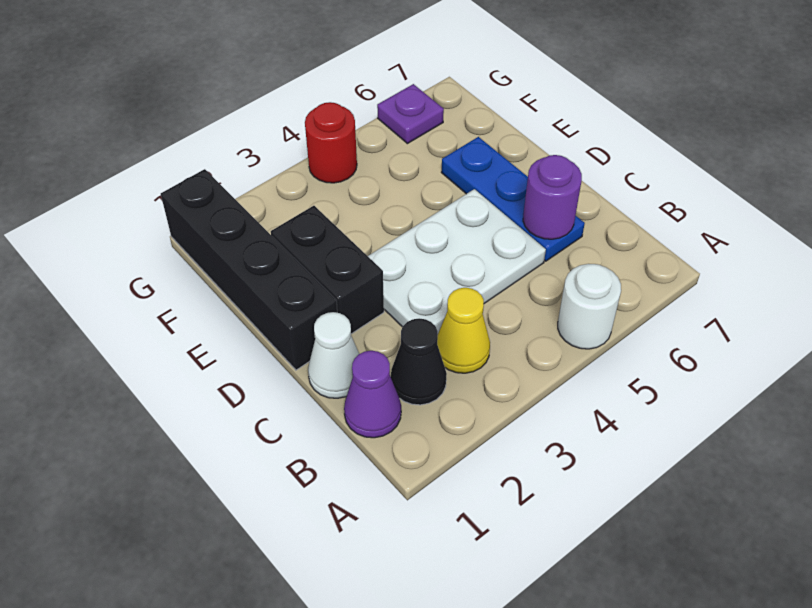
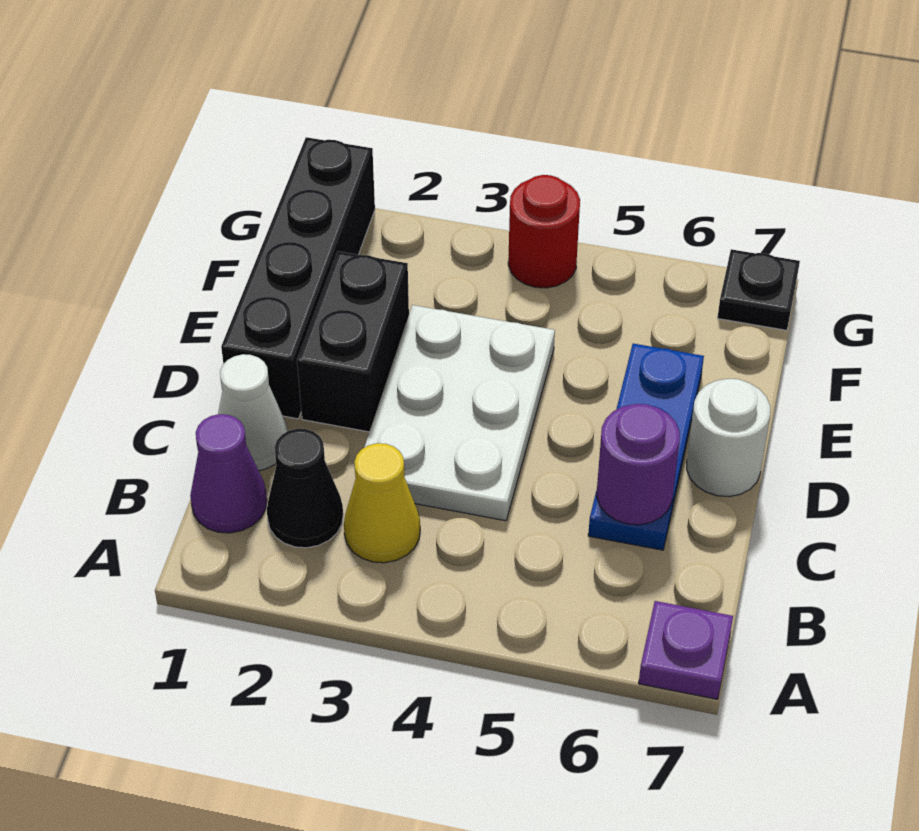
white round brick A5 level 1 -> white round brick D7 level 1
white plate C3:D5 level 1 -> white plate C3:E4 level 1
purple plate G6 level 1 -> purple plate A7 level 1
none -> black plate G7 level 1

